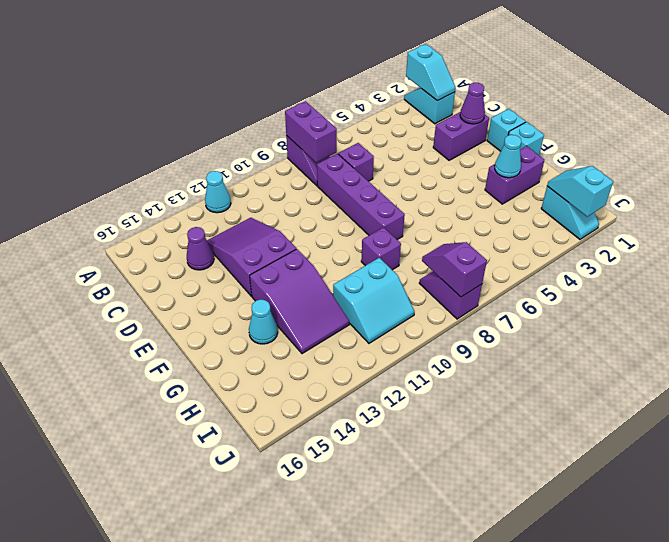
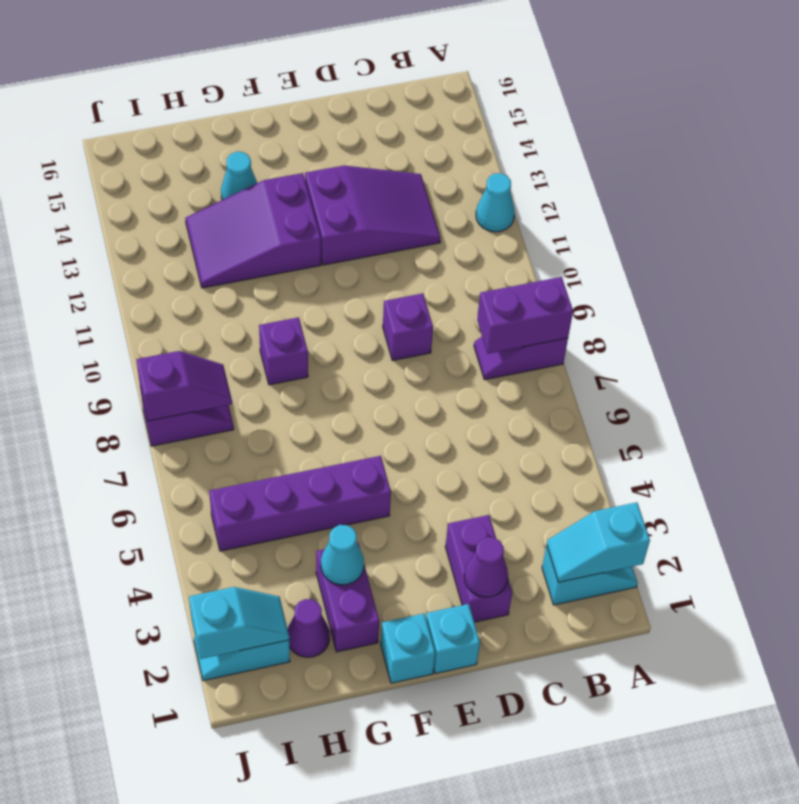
purple brick C7 level 1 -> purple brick D9 level 1
purple brick C8:F8 level 1 -> purple brick F5:I5 level 1
purple cone C14 level 1 -> purple cone H2 level 1
cyan slope H10:I11 level 1 top H -> none

